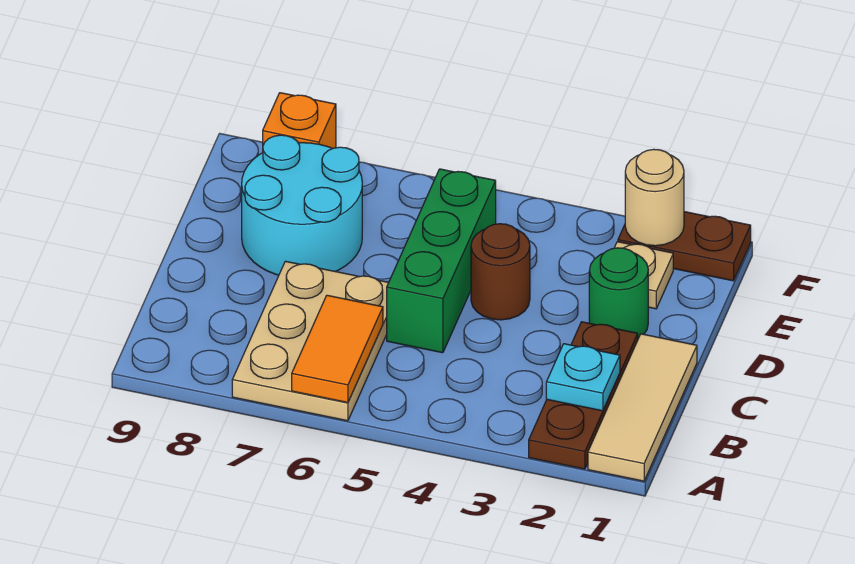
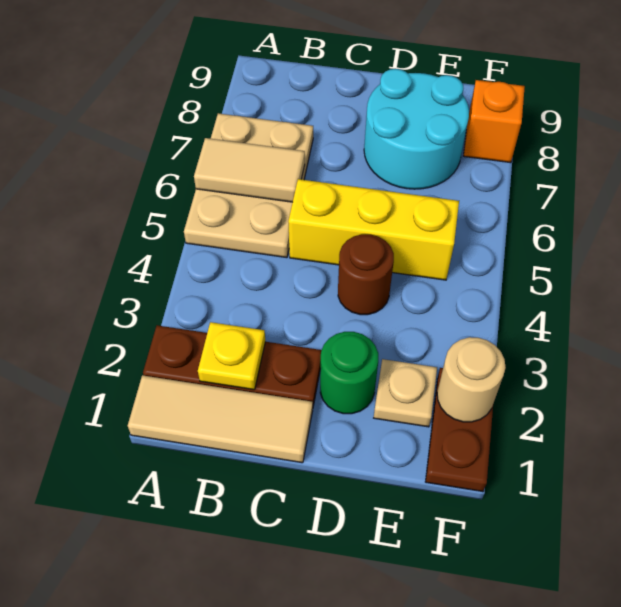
tan plate A6:C7 level 1 -> tan plate A5:B7 level 1
orange tile A6:B6 level 2 -> tan tile A6:B6 level 2
cyan plate B2 level 2 -> yellow plate B2 level 2
green brick C5:E5 level 1 -> yellow brick C5:E5 level 1

